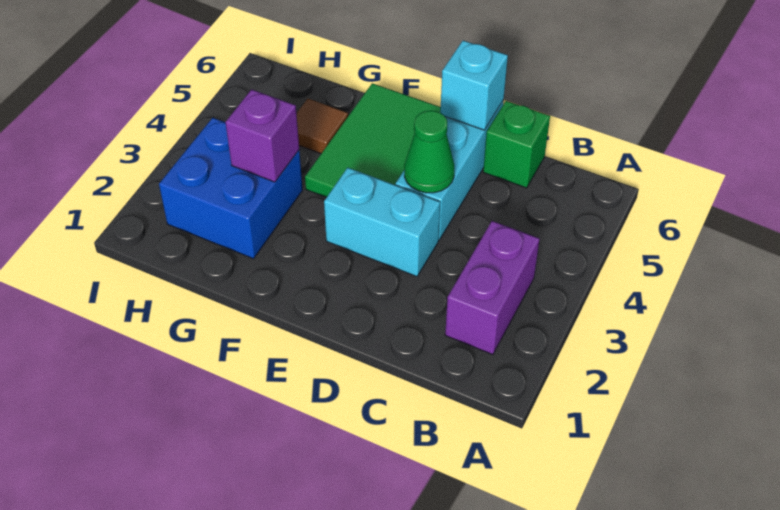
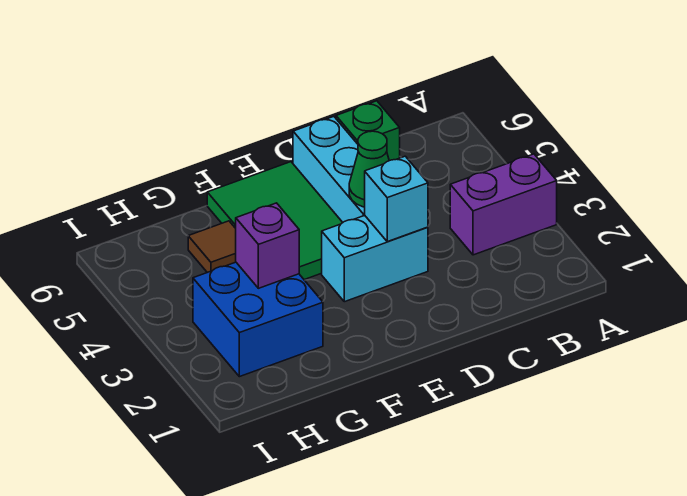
purple brick B2:B3 level 1 -> purple brick A3:B3 level 1
cyan brick D6 level 2 -> cyan brick D3 level 2

